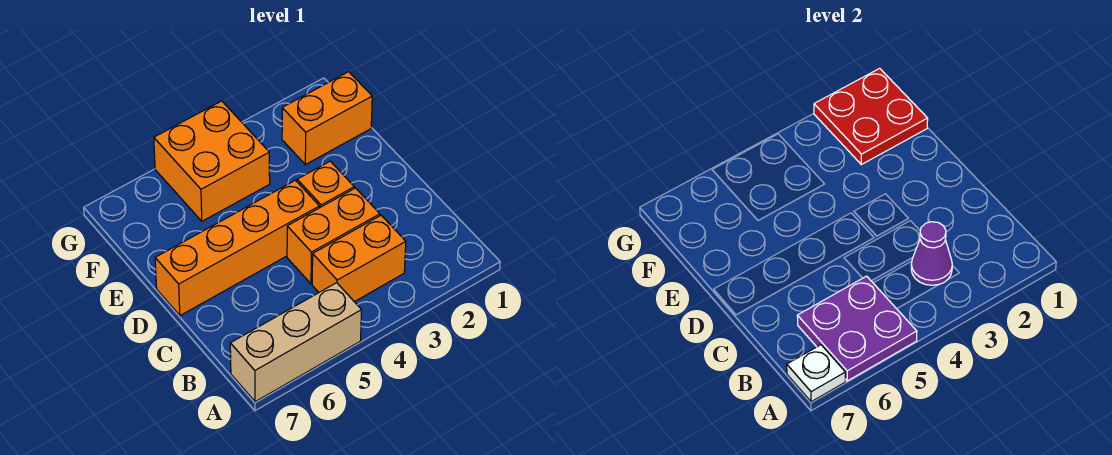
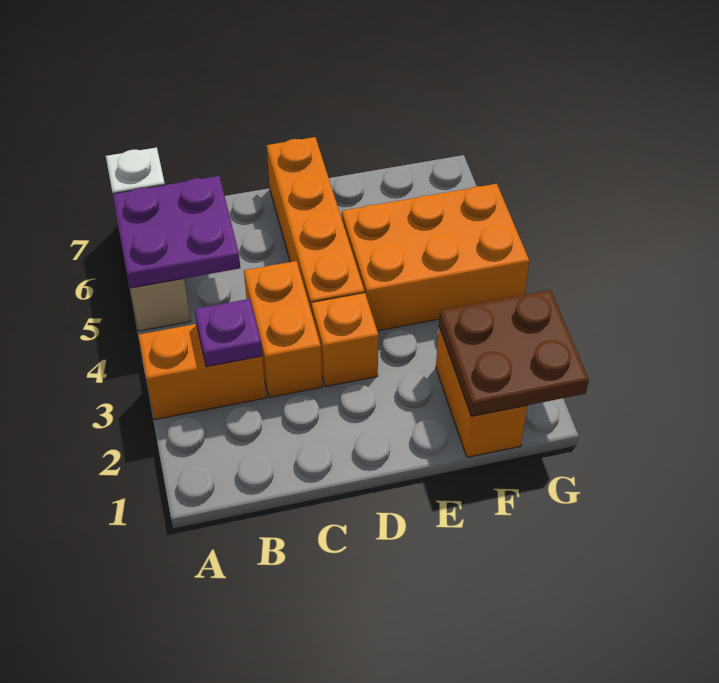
orange brick B3:B4 level 1 -> orange brick A3:B3 level 1
purple cone B3 level 2 -> purple plate B3 level 2
red plate F1:G2 level 2 -> brown plate F1:G2 level 2
orange brick F4:G5 level 1 -> orange brick E4:G5 level 1

